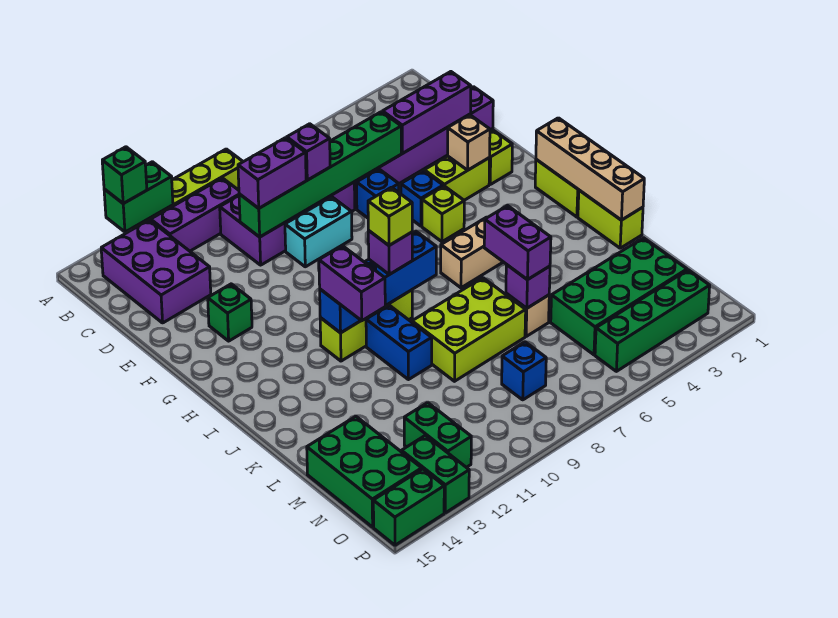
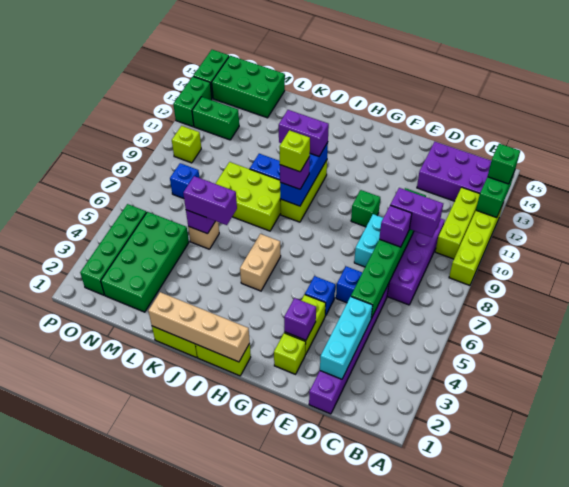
purple brick B10:B12 level 1 -> lime brick B10:B12 level 1
purple brick D2:D4 level 2 -> cyan brick D2:D4 level 2
purple brick D9:D10 level 3 -> purple brick C9:D9 level 3
tan brick F3 level 2 -> purple brick F3 level 2
green brick F13 level 1 -> green brick F10 level 1
lime brick G5 level 1 -> lime brick O10 level 1
blue brick I8:I11 level 2 -> blue brick I9:I11 level 2
lime brick K7:L9 level 1 -> lime brick J8:L9 level 1
green brick O13:P13 level 1 -> green brick P12:P13 level 1

